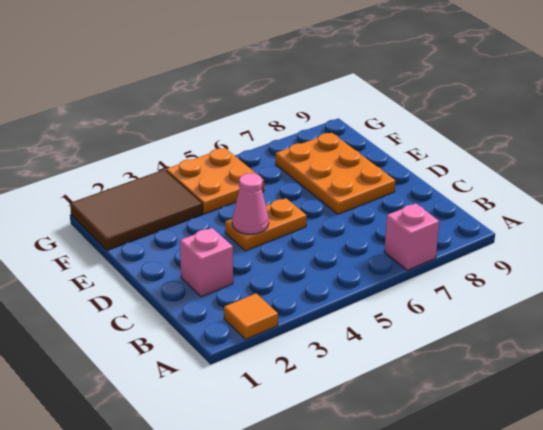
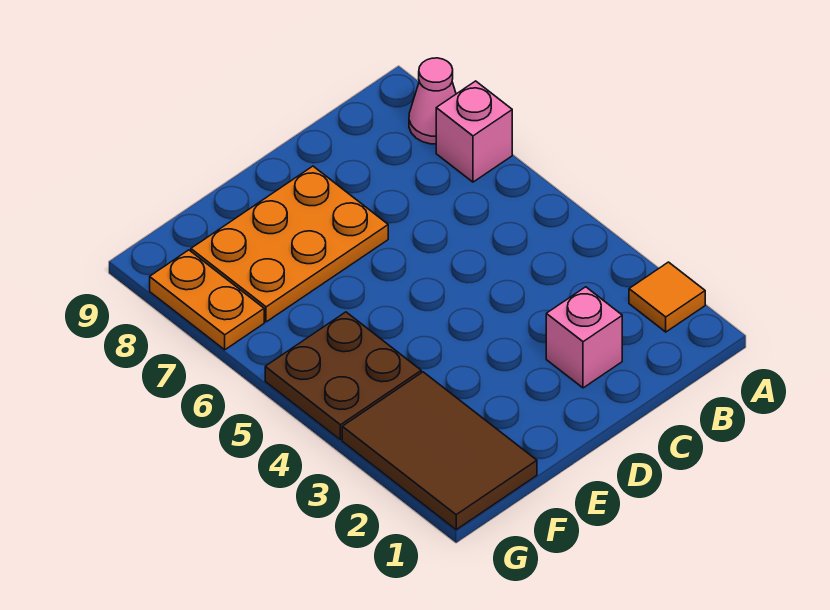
orange plate D4:D5 level 1 -> orange plate G7:G8 level 1
pink cone D4 level 2 -> pink cone A8 level 1
orange plate F4:G5 level 1 -> brown plate F4:G5 level 1

